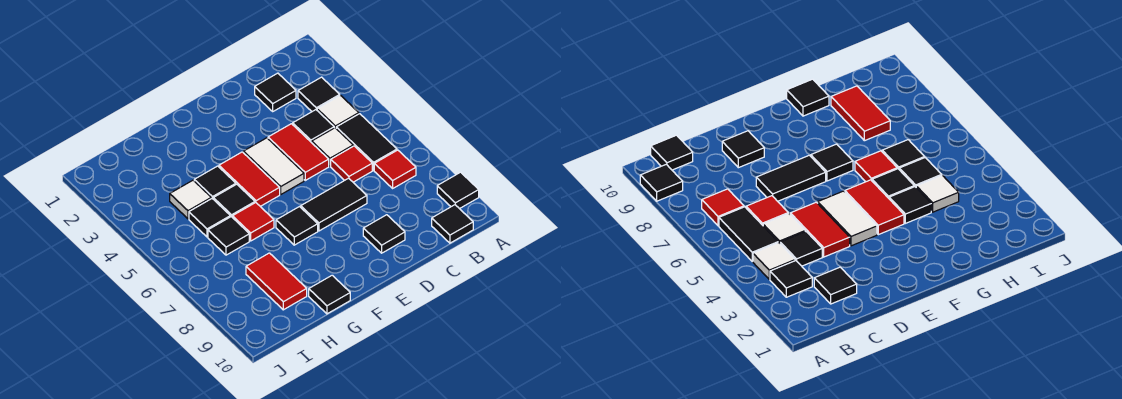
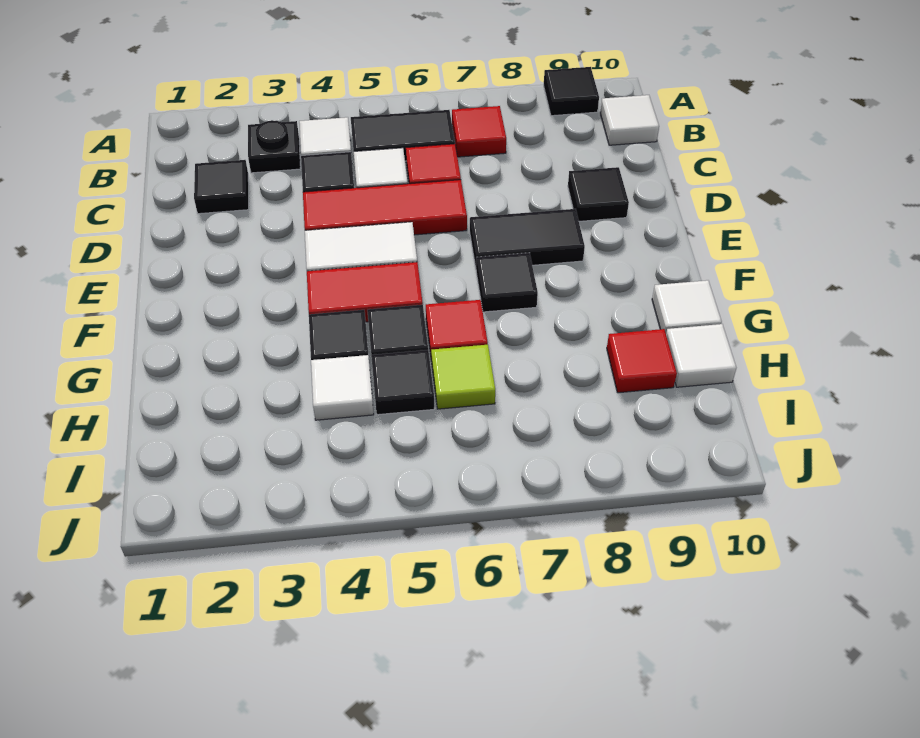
black tile B3 level 1 -> black plate B3 level 1
black tile B10 level 1 -> white tile B10 level 1
red tile D4:D5 level 1 -> red tile D4:D6 level 1
black tile D7:E7 level 1 -> black tile E7:E8 level 1
black tile G10 level 1 -> white tile G10 level 1
black tile H6 level 1 -> lime tile H6 level 1
red tile H8:H9 level 1 -> red tile H9 level 1
none -> white tile H10 level 1

